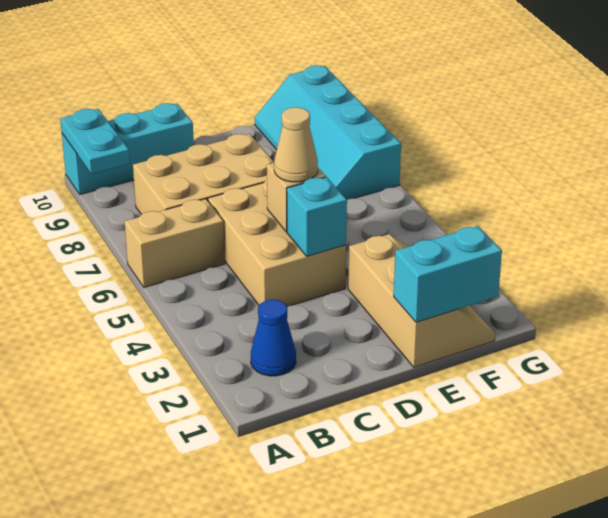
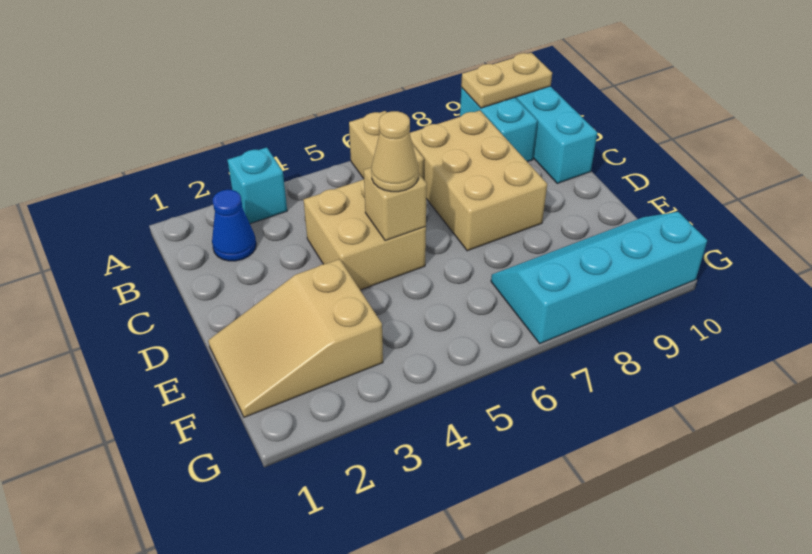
cyan plate A9:A10 level 2 -> tan plate A9:A10 level 2
tan brick C4:D6 level 1 -> tan brick C4:D5 level 1
cyan brick D4 level 2 -> cyan brick A3 level 1
tan slope E1:F3 level 1 top E -> tan slope E1:F3 level 1 top 3
cyan brick E1:F1 level 2 -> cyan brick A9:B9 level 1

